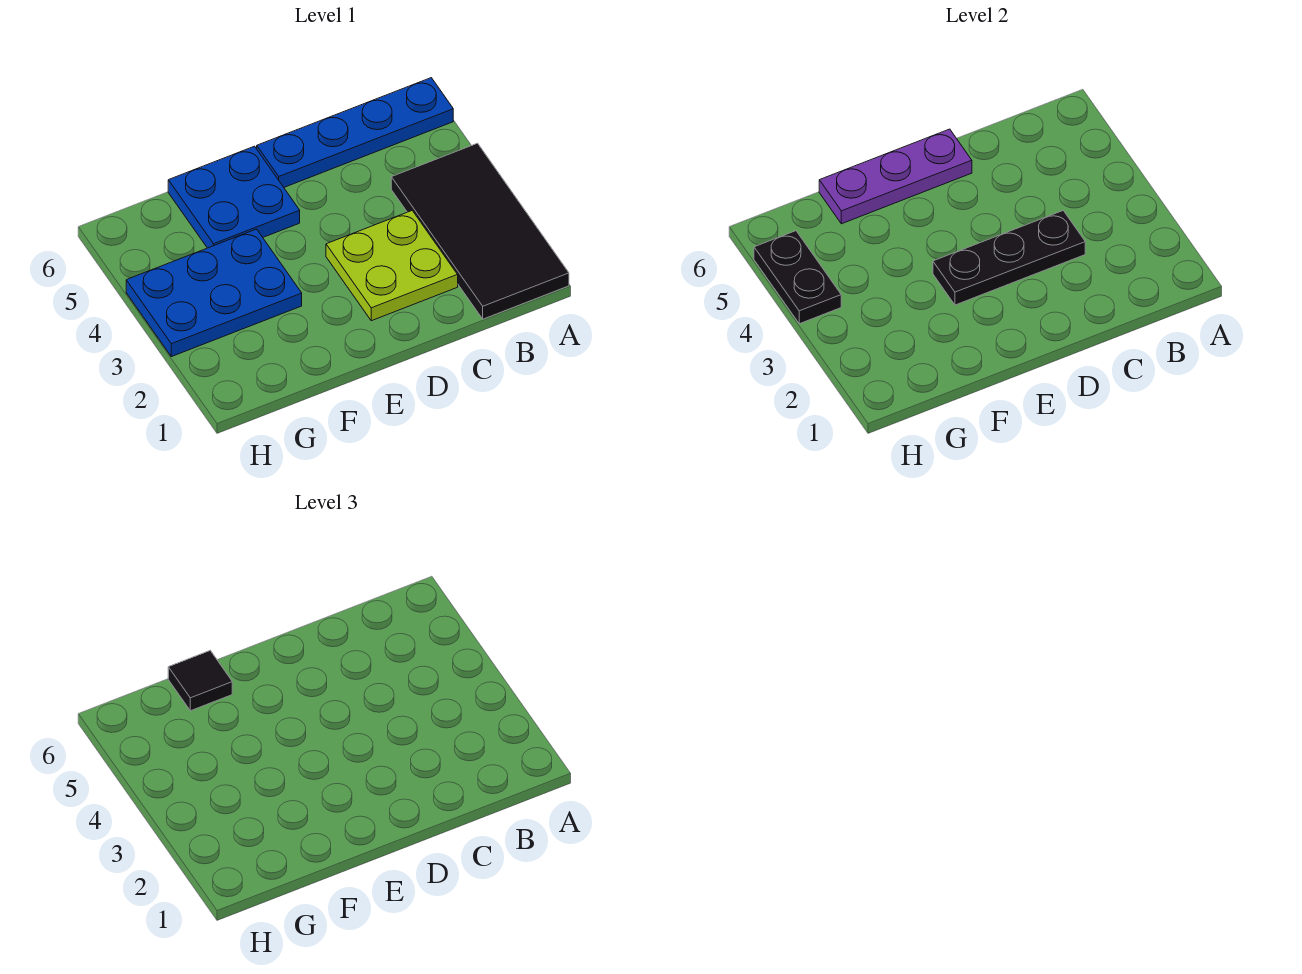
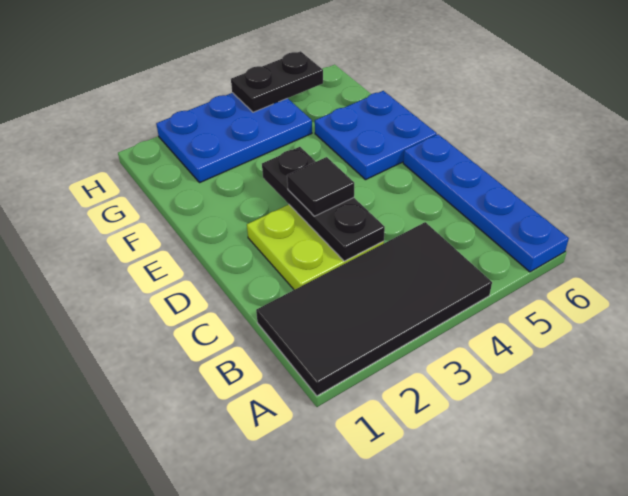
purple plate D6:F6 level 2 -> none
blue plate F3:H4 level 1 -> blue plate G2:H4 level 1
black tile F6 level 3 -> black tile D3 level 3

